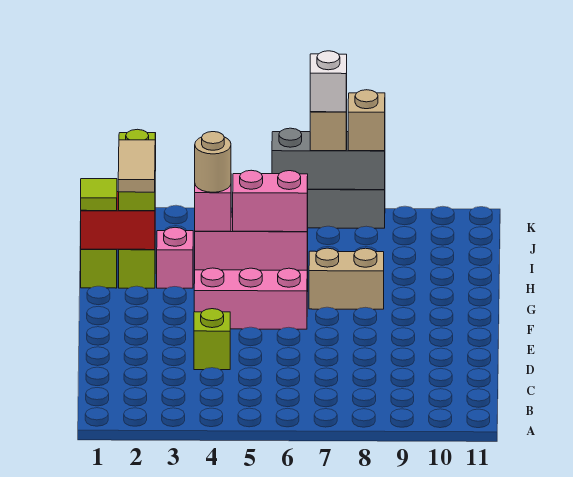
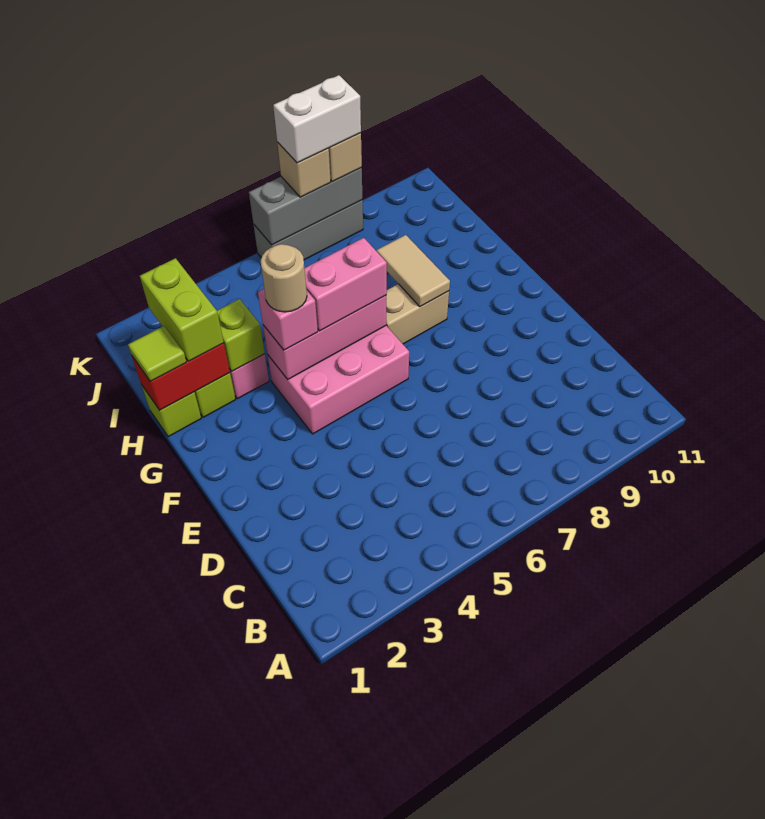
lime brick D4 level 1 -> lime brick H3 level 2
tan tile G2:H2 level 4 -> tan tile G8:H8 level 2
white brick K7 level 4 -> white brick K7:K8 level 4

